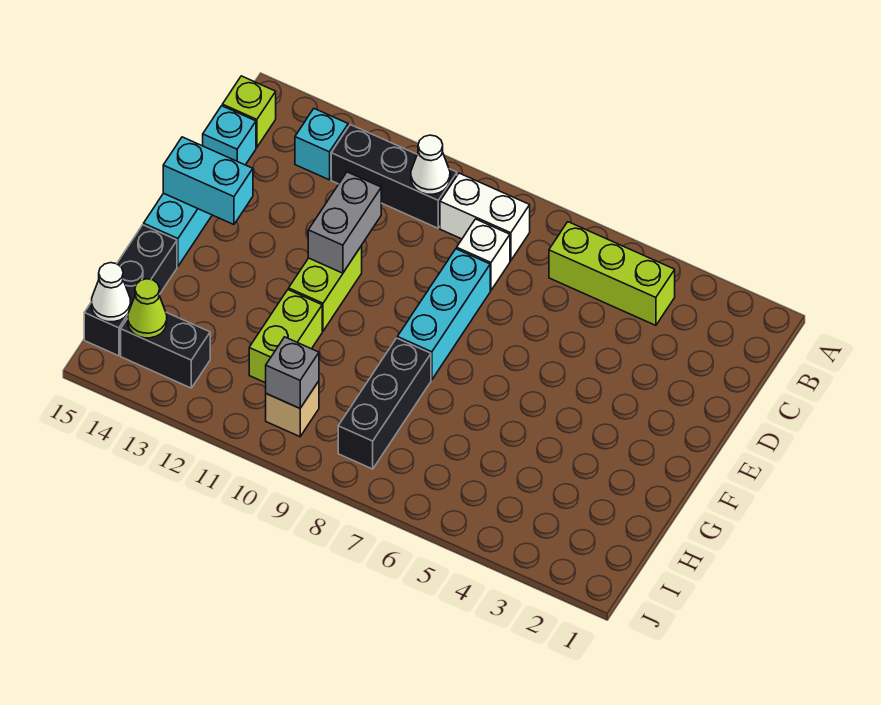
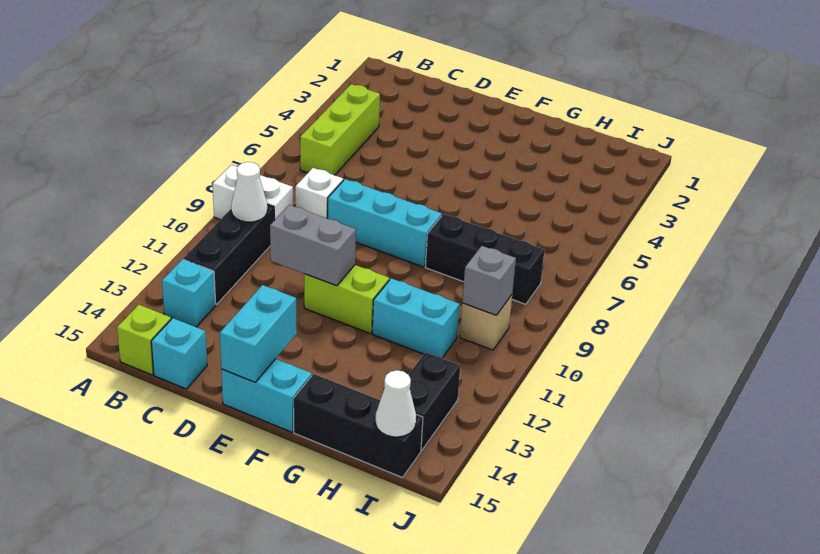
white brick B8:B9 level 1 -> white brick A9:B9 level 1
lime brick G11:H11 level 1 -> cyan brick G11:H11 level 1
lime cone I14 level 2 -> none

